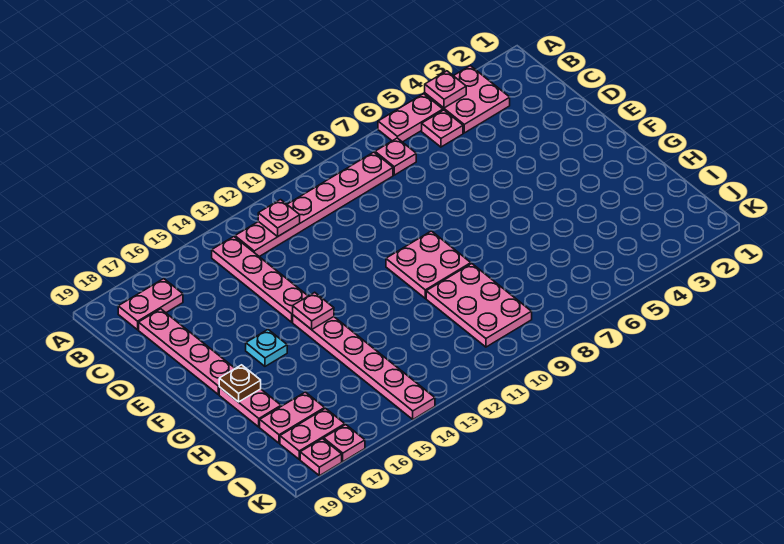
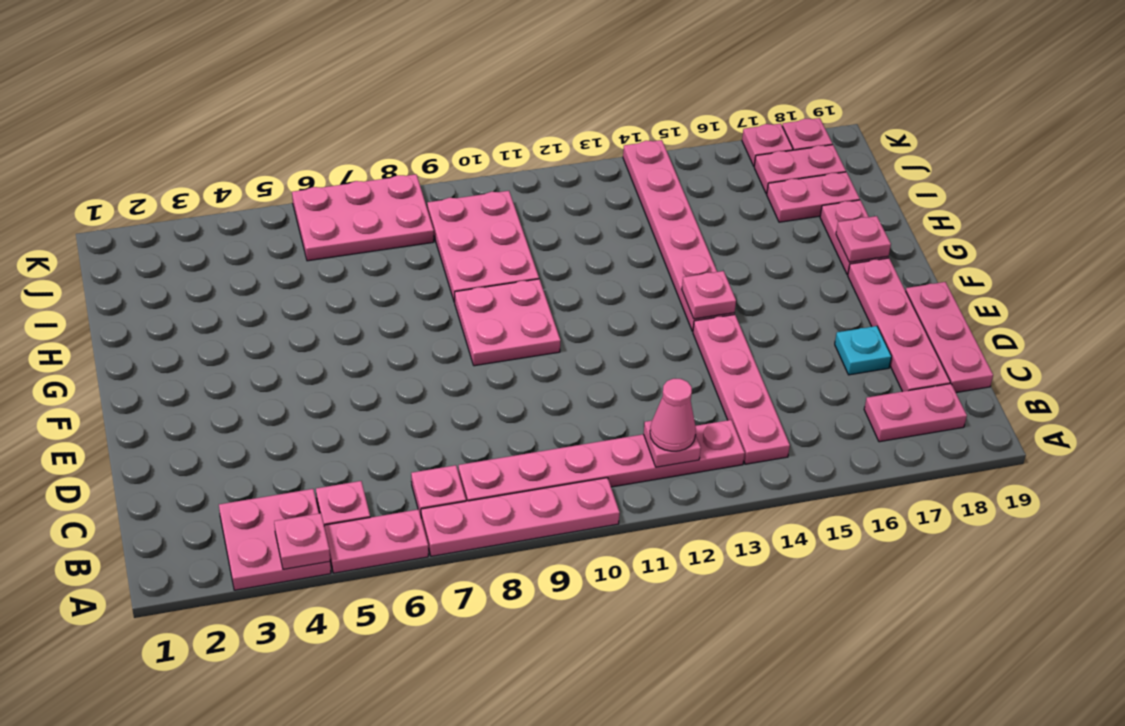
none -> pink plate A7:A10 level 1
none -> pink cone B12 level 3
none -> pink plate C19:E19 level 1
cyan plate F16 level 1 -> cyan plate D17 level 1
brown plate G18 level 2 -> pink plate G18 level 2
none -> pink plate J6:K8 level 1

